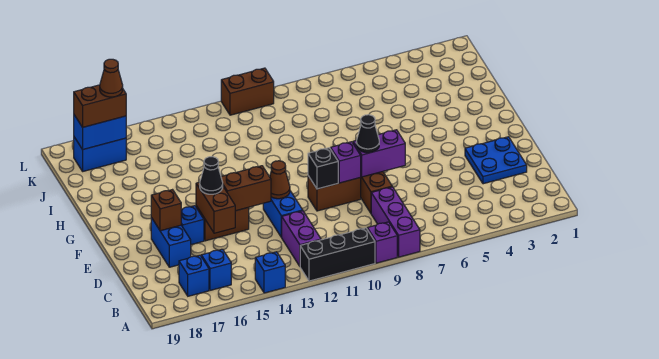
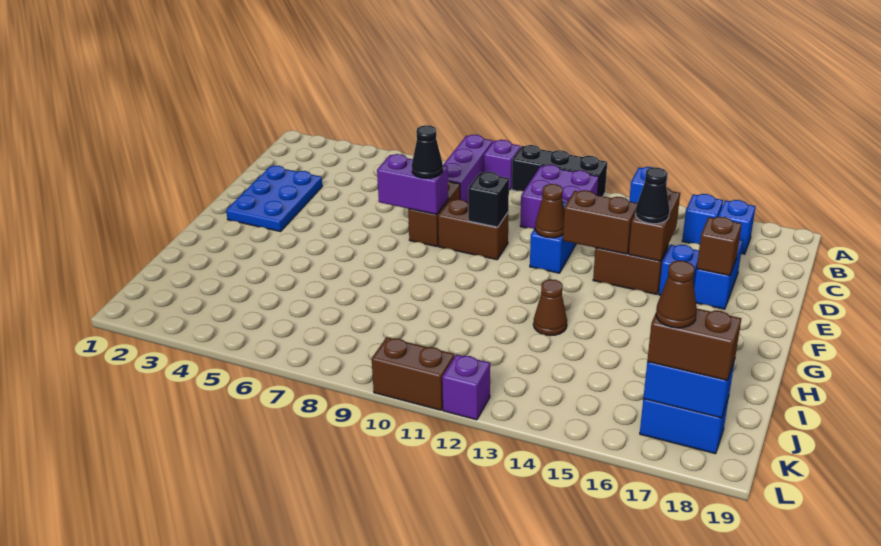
purple brick B12:C12 level 1 -> purple brick B11:C12 level 1
blue plate D2:E3 level 1 -> blue plate D2:F3 level 1
purple brick E9 level 2 -> purple brick L12 level 1
none -> brown cone H13 level 1

